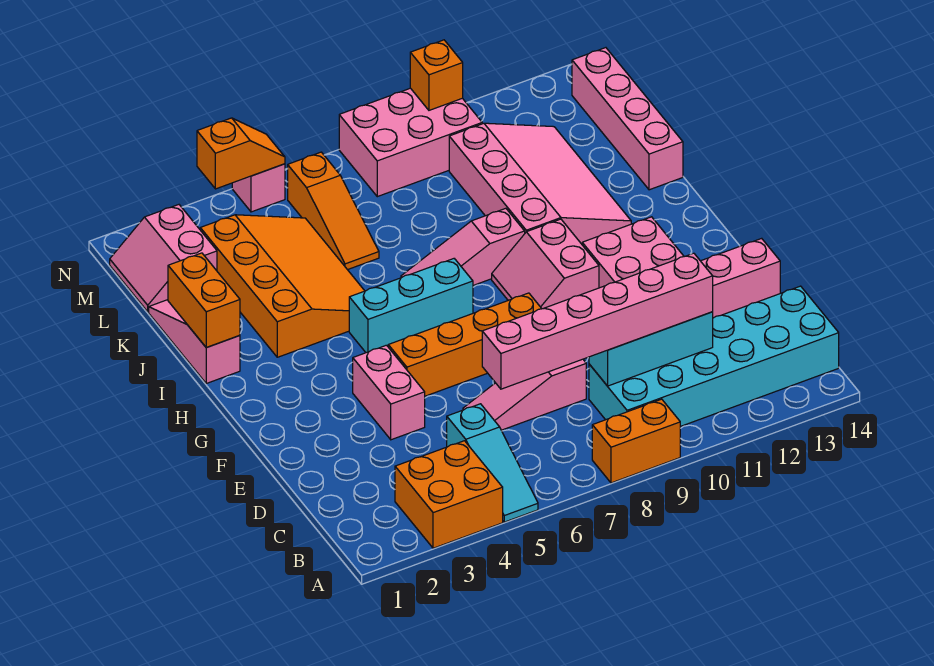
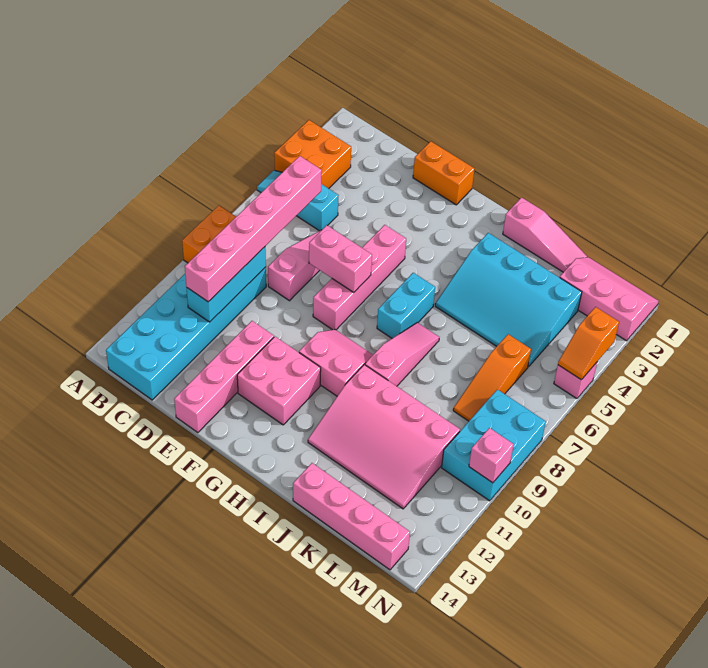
pink brick E4:F4 level 1 -> pink brick E7:F7 level 2
orange brick F5:F8 level 1 -> pink brick F5:F8 level 1
cyan brick H5:H7 level 1 -> cyan brick H6:H7 level 1
orange brick I1:J1 level 2 -> orange brick E1:F1 level 1
orange slope I3:L5 level 1 top 3 -> cyan slope I3:L5 level 1 top 3
orange slope K6:M6 level 1 top M -> orange slope L6:L8 level 1 top 6
pink slope L1:M2 level 1 top 2 -> pink slope L1:N2 level 1 top 2
pink brick M8:N10 level 1 -> cyan brick M8:N10 level 1
orange brick N10 level 2 -> pink brick N10 level 2

